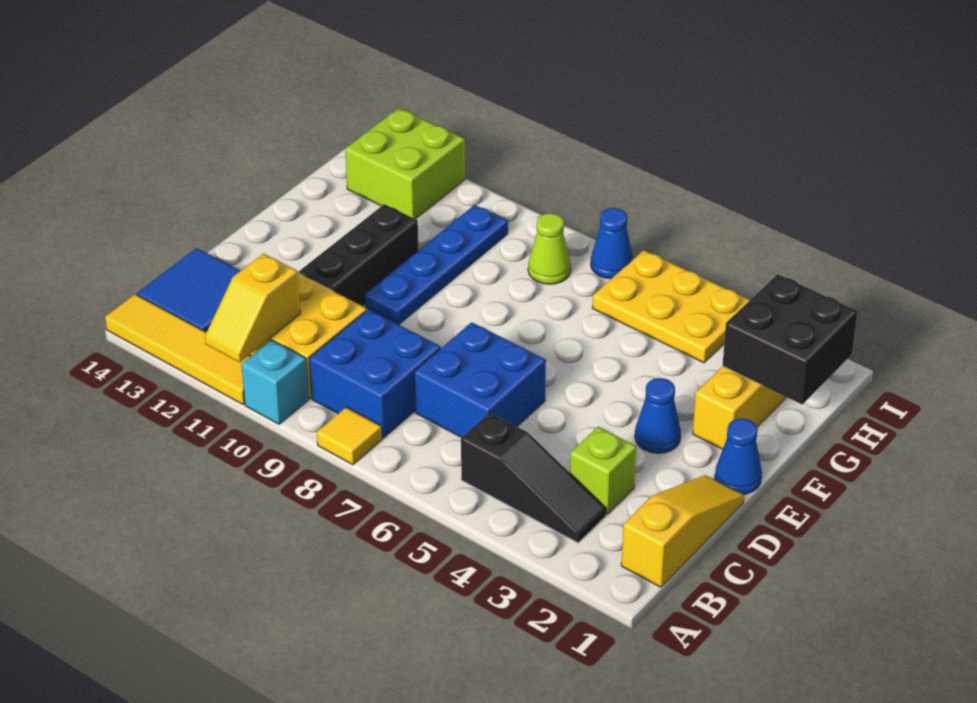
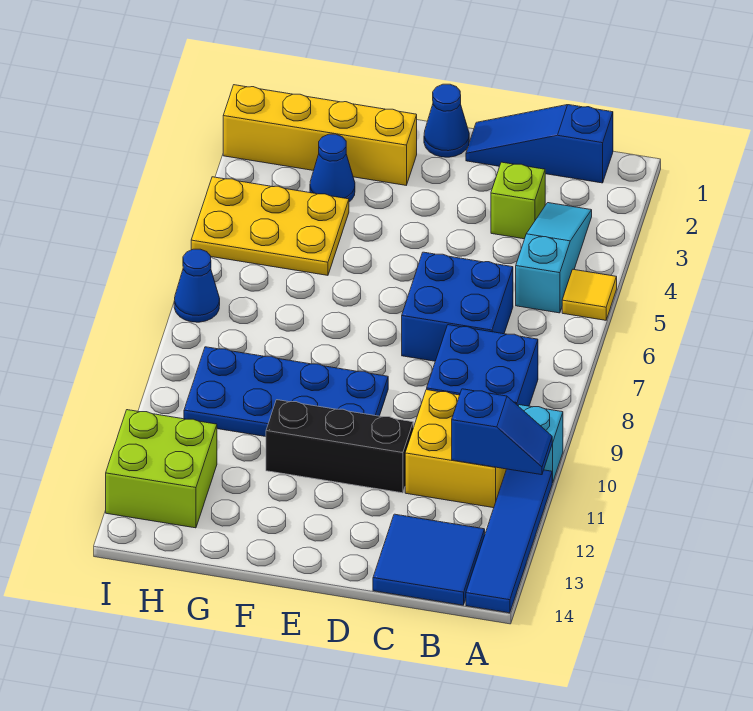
yellow tile A8 level 1 -> yellow tile A5 level 1
yellow tile A11:A14 level 1 -> blue tile A11:A14 level 1
yellow slope A11:B11 level 2 top B -> blue slope A11:B11 level 2 top B
yellow slope B1:D1 level 1 top B -> blue slope B1:D1 level 1 top B
black slope B3:B5 level 1 top 5 -> cyan slope B3:B5 level 1 top 5
blue cone E3 level 1 -> blue cone G3 level 1
blue plate E10:H10 level 1 -> blue plate E9:H10 level 1
black brick G1:H2 level 2 -> none
yellow plate H4:I6 level 1 -> yellow plate G4:I5 level 1
lime cone H8 level 1 -> none

